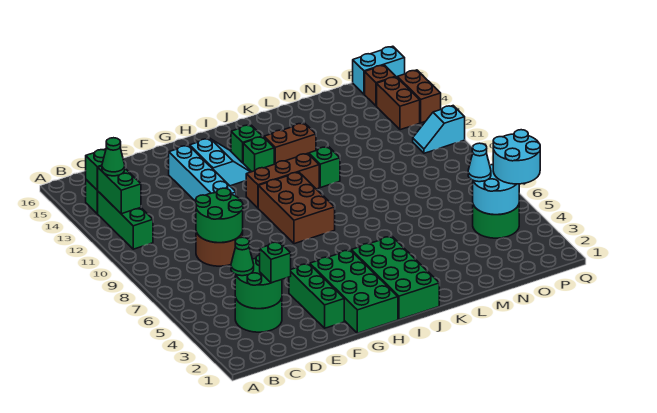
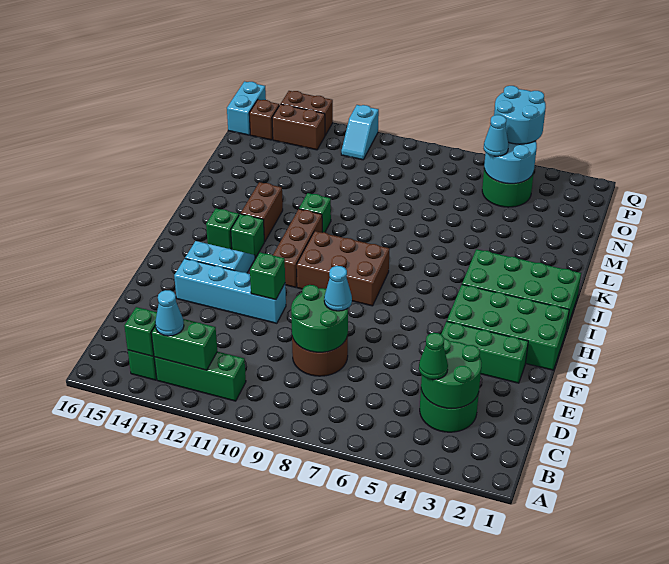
green cone B13 level 3 -> cyan cone B13 level 3
green brick D3 level 3 -> green brick F11 level 2
none -> cyan cone E8 level 3

